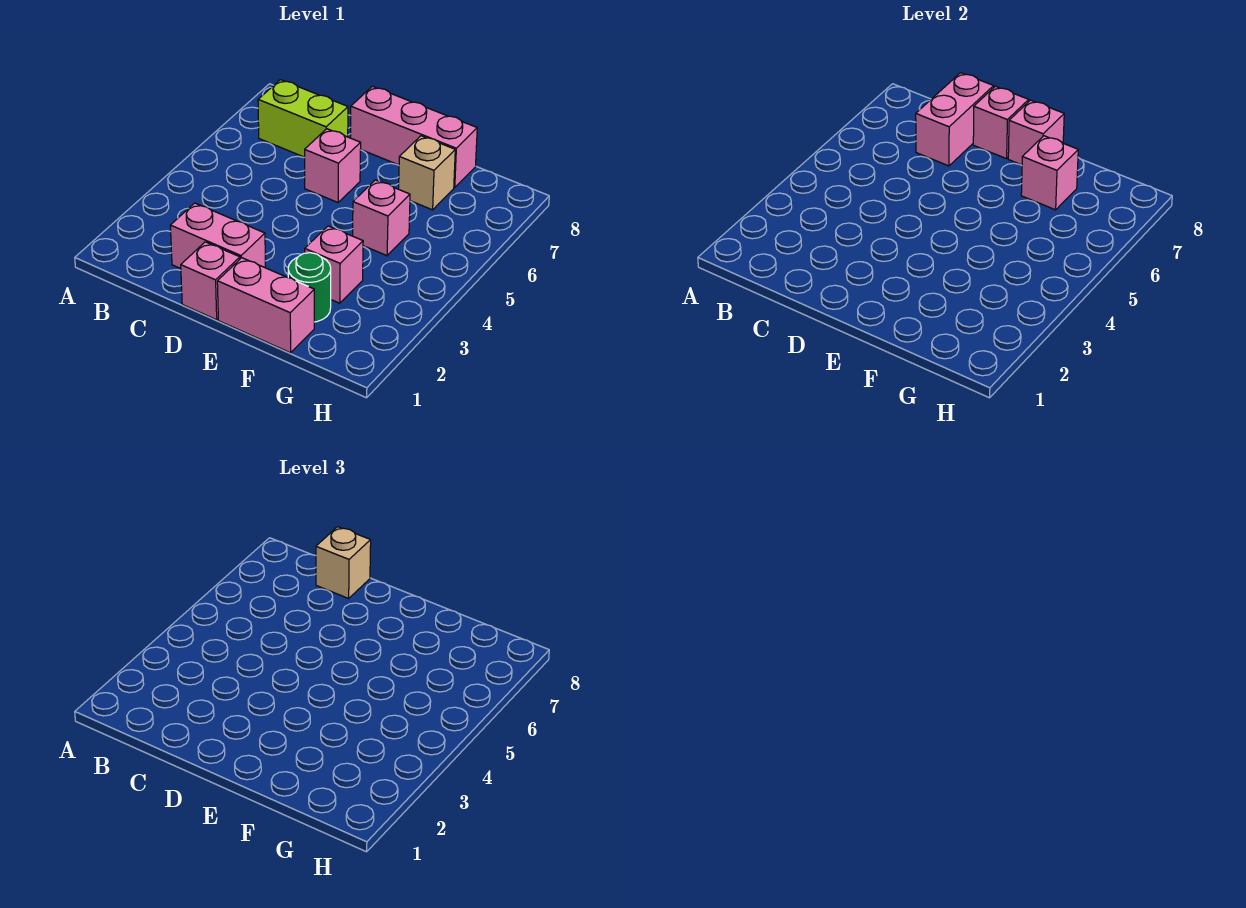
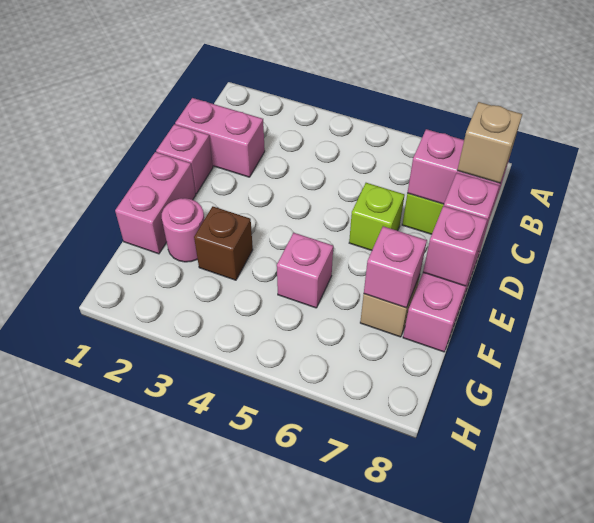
pink brick C2:D2 level 1 -> pink brick C1:C2 level 1
pink brick D6 level 1 -> lime brick D6 level 1
green round brick F2 level 1 -> pink round brick F2 level 1
pink brick F3 level 1 -> brown brick F3 level 1

